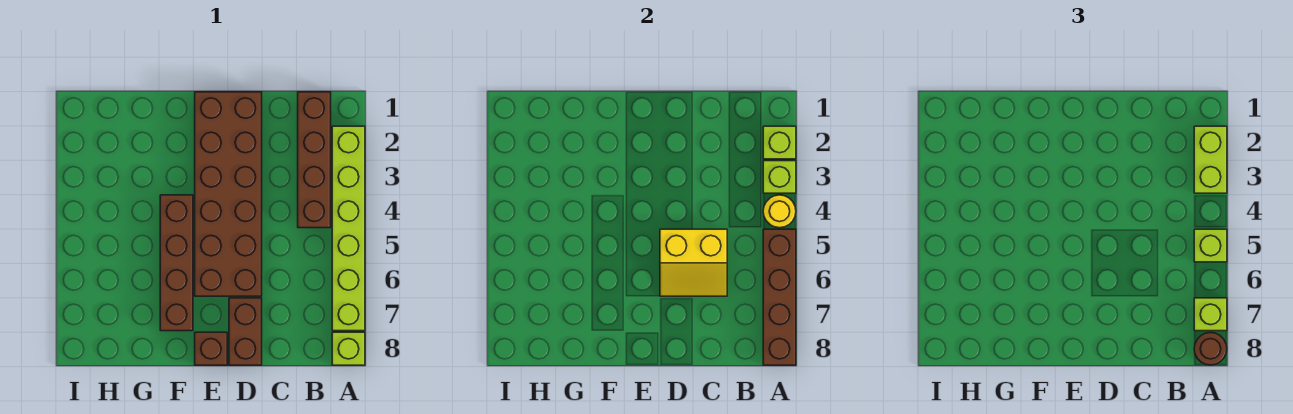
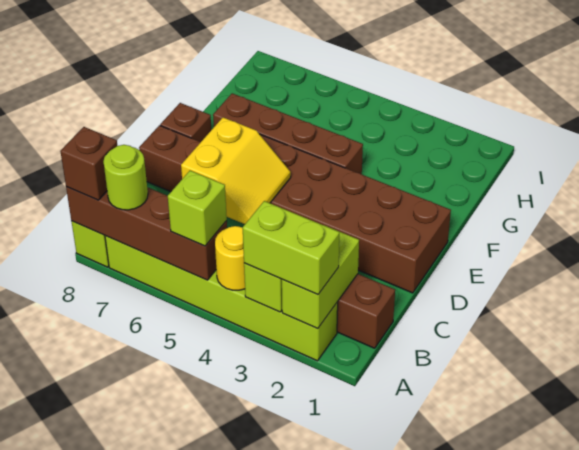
lime brick A2 level 2 -> lime brick A2:B2 level 2
lime brick A7 level 3 -> lime round brick A7 level 3
brown round brick A8 level 3 -> brown brick A8 level 3
yellow slope C5:D6 level 2 top 5 -> yellow slope C5:D6 level 2 top 6

